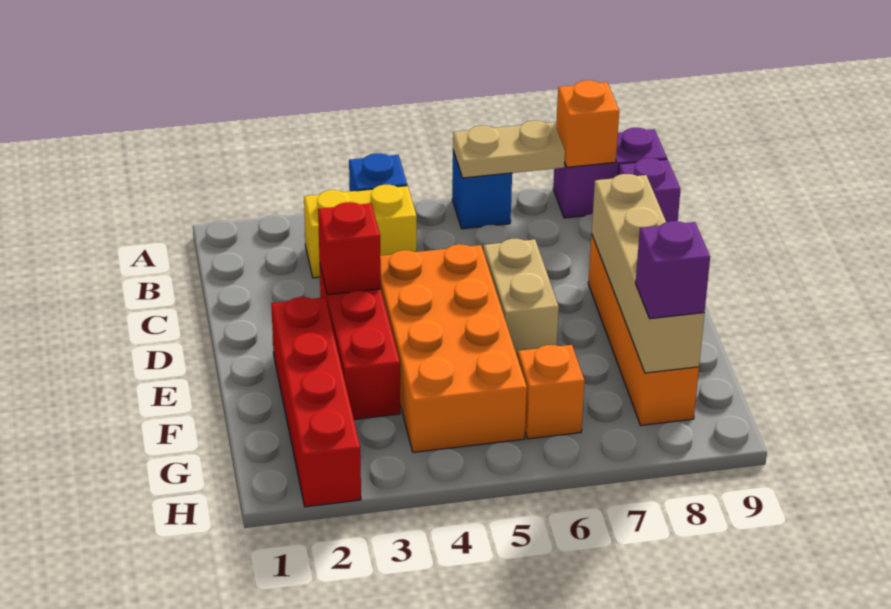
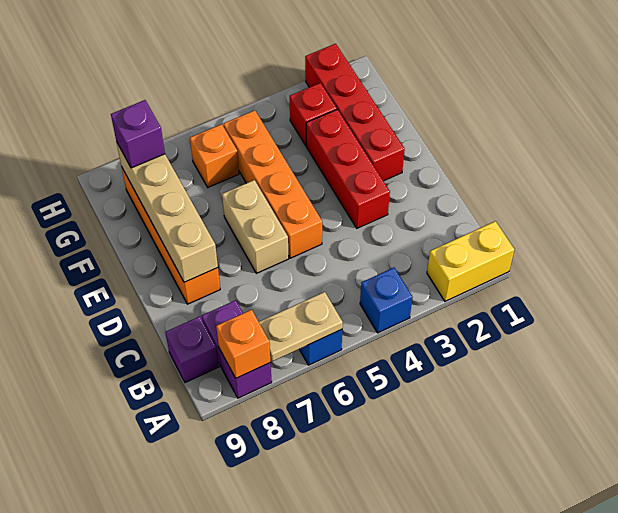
purple brick A8:A9 level 1 -> purple brick A8:B8 level 1
yellow brick B3:B4 level 1 -> yellow brick A1:A2 level 1
red brick D3 level 2 -> red brick G3 level 1
orange brick D4:G5 level 1 -> orange brick D5:G5 level 1

